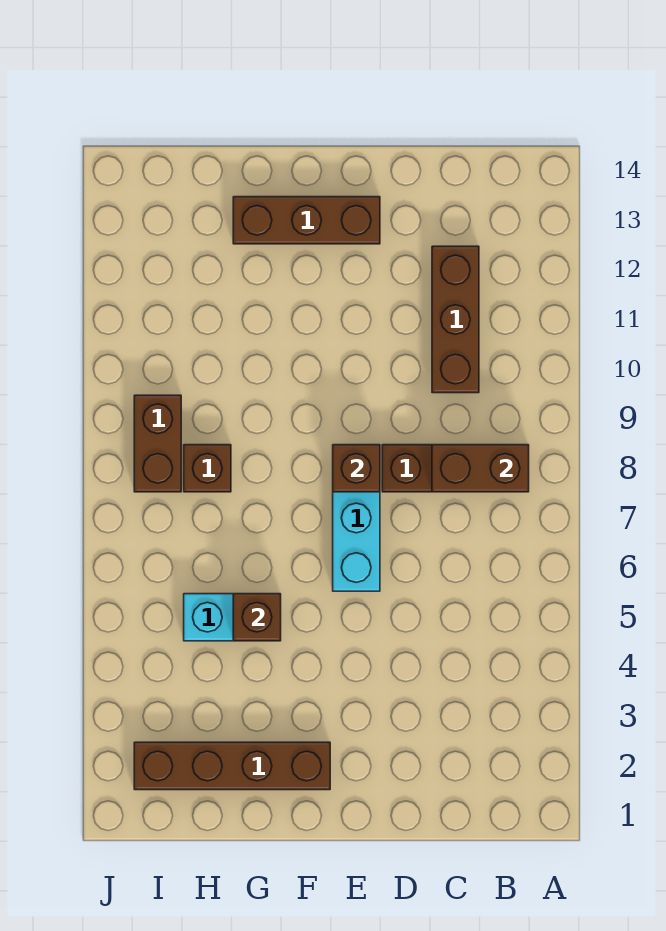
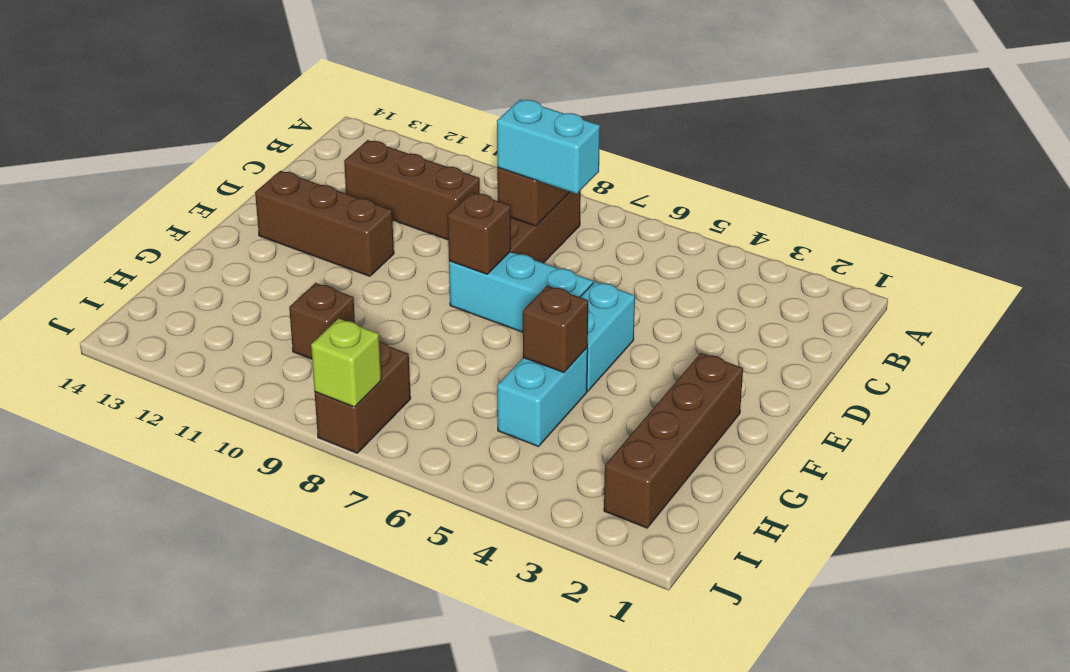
none -> cyan brick C7:C8 level 3
none -> cyan brick E5:F5 level 1
brown brick E13:G13 level 1 -> brown brick E11:E13 level 1
brown brick H8 level 1 -> brown brick H10 level 1
brown brick I8:I9 level 1 -> brown brick I8:J8 level 1
none -> lime brick J8 level 2

